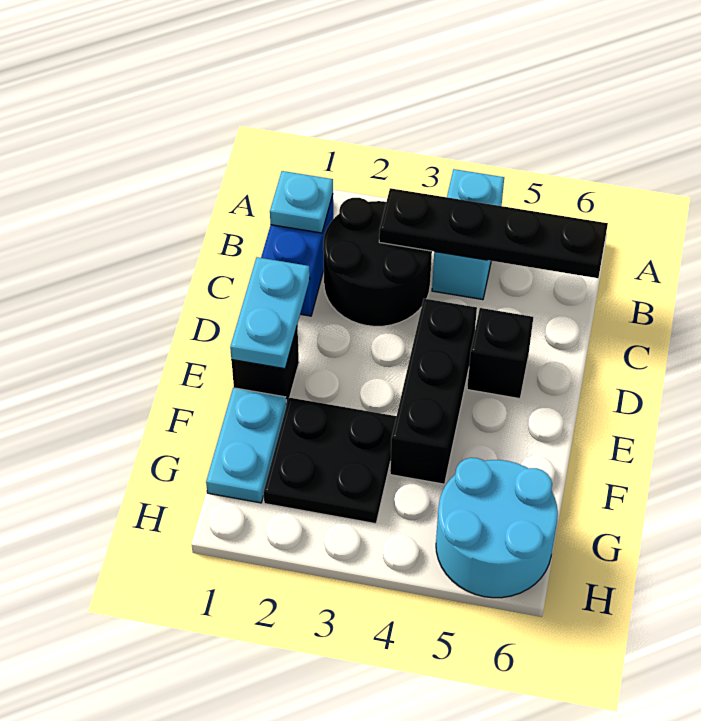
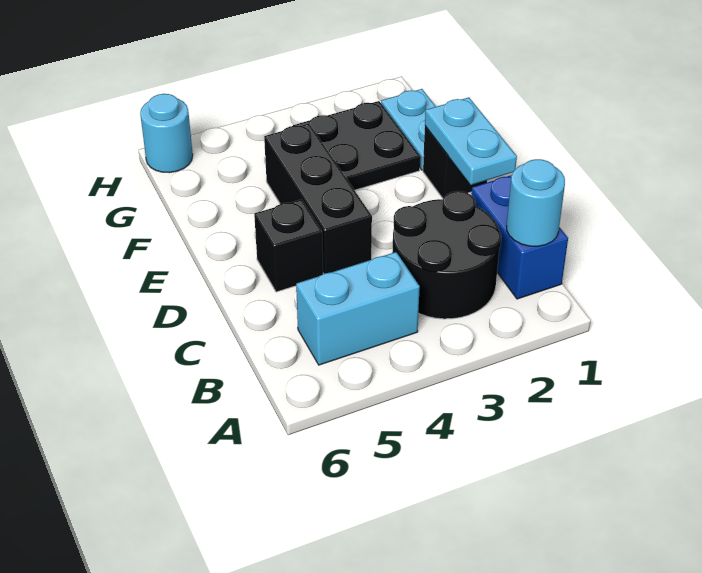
cyan brick A4:B4 level 1 -> cyan brick B4:B5 level 1
cyan plate B1 level 2 -> cyan round brick B1 level 2
black plate B3:B6 level 2 -> none
cyan round brick G5:H6 level 1 -> cyan round brick H6 level 1

